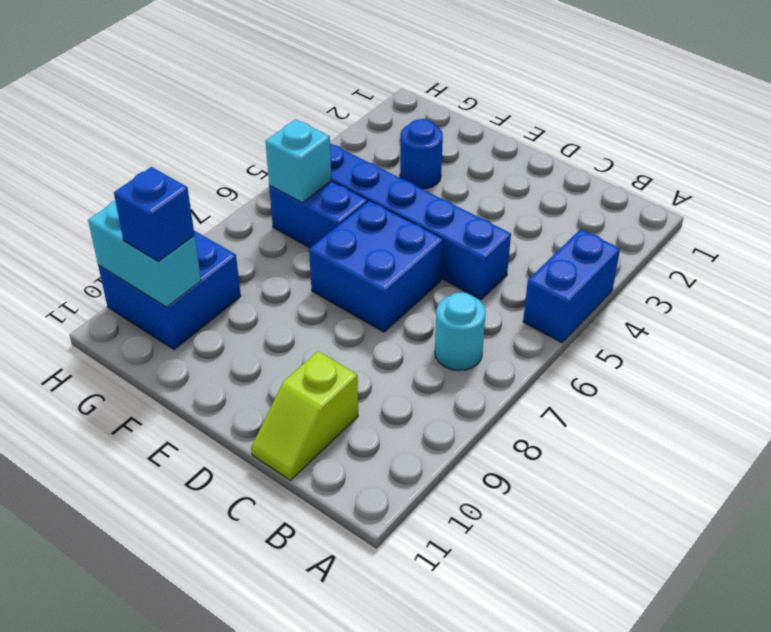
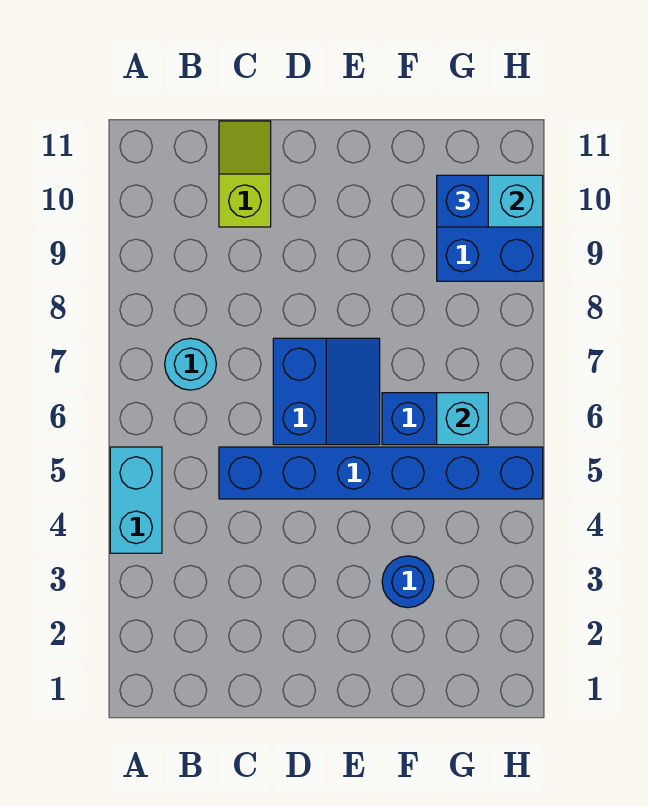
blue brick A4:A5 level 1 -> cyan brick A4:A5 level 1
blue brick D6:E7 level 1 -> blue slope D6:E7 level 1 top D

